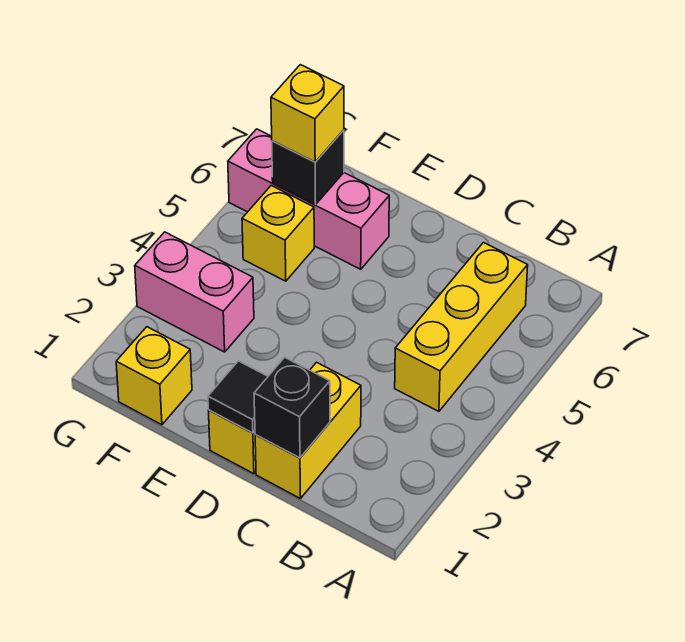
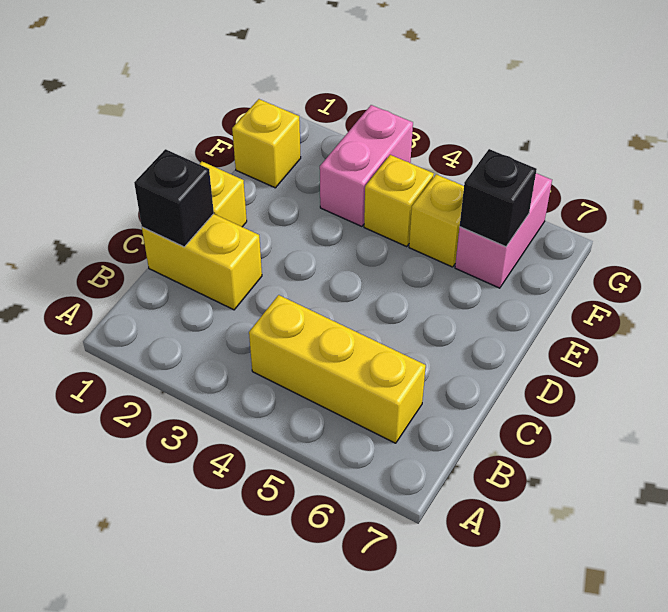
black tile D1 level 2 -> none
pink brick E6:G6 level 1 -> pink brick F6:G6 level 1
yellow brick F6 level 3 -> yellow brick F4 level 1

